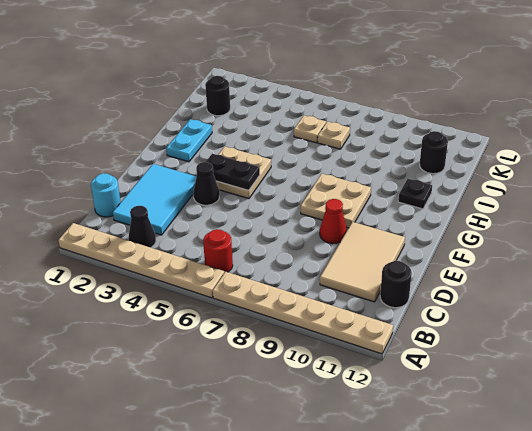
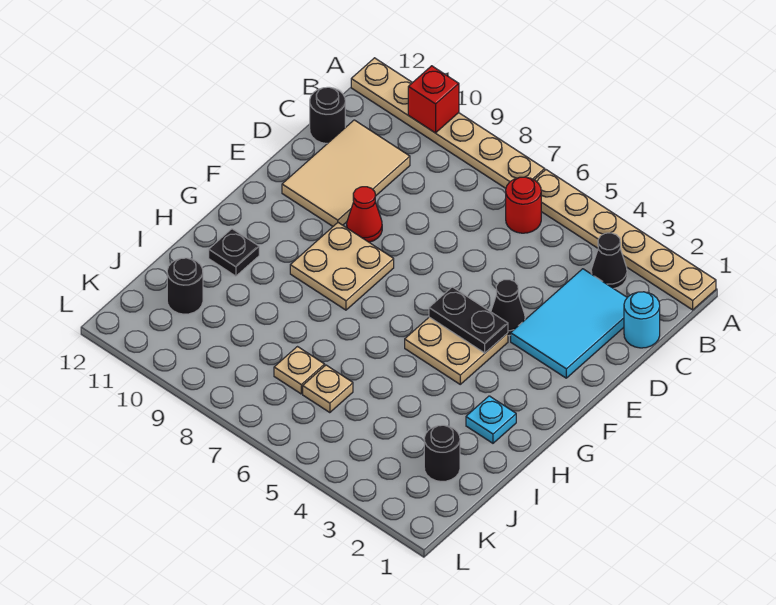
none -> red brick A10 level 2
cyan plate G2:H2 level 1 -> cyan plate H2 level 1

